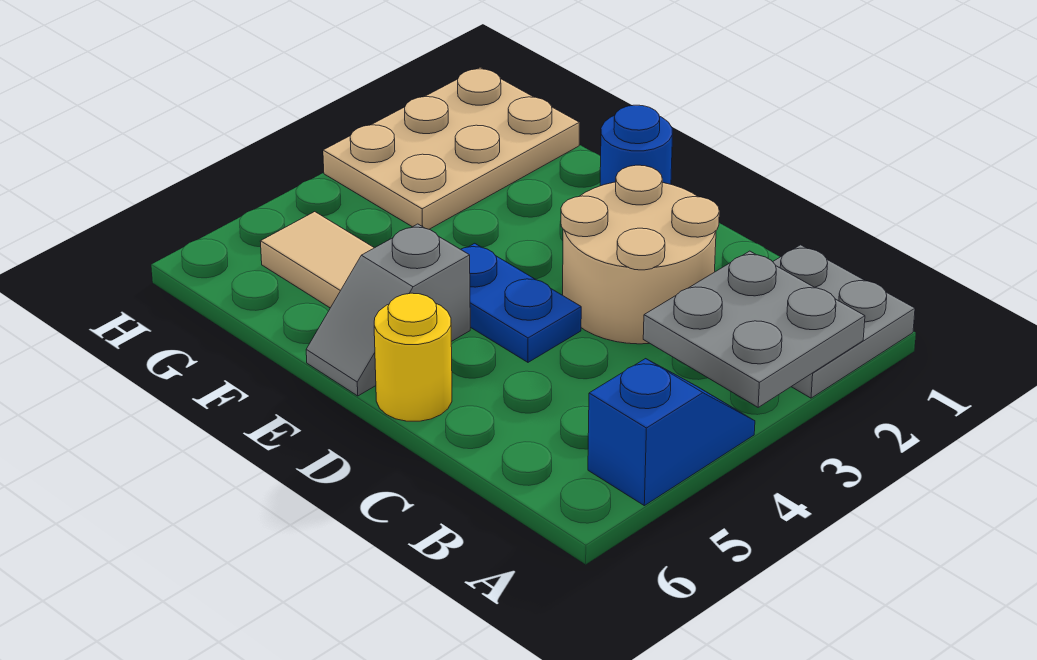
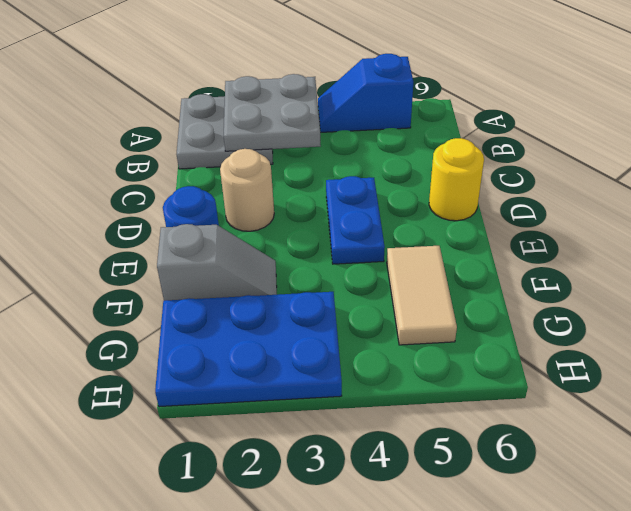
tan round brick C2:D3 level 1 -> tan round brick D2 level 1
grey slope E5:E6 level 1 top 5 -> grey slope F1:F2 level 1 top 1
tan plate G1:H3 level 1 -> blue plate G1:H3 level 1

